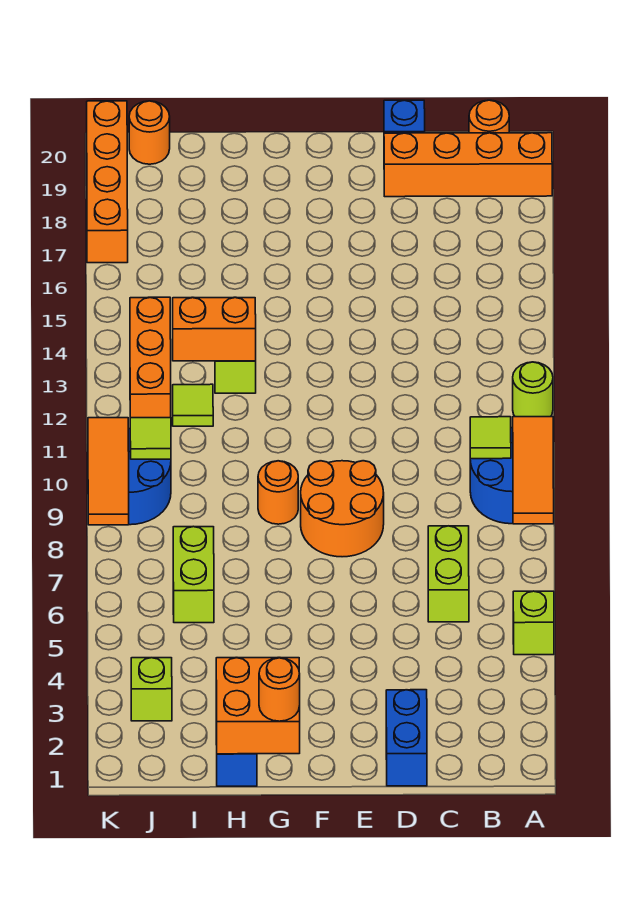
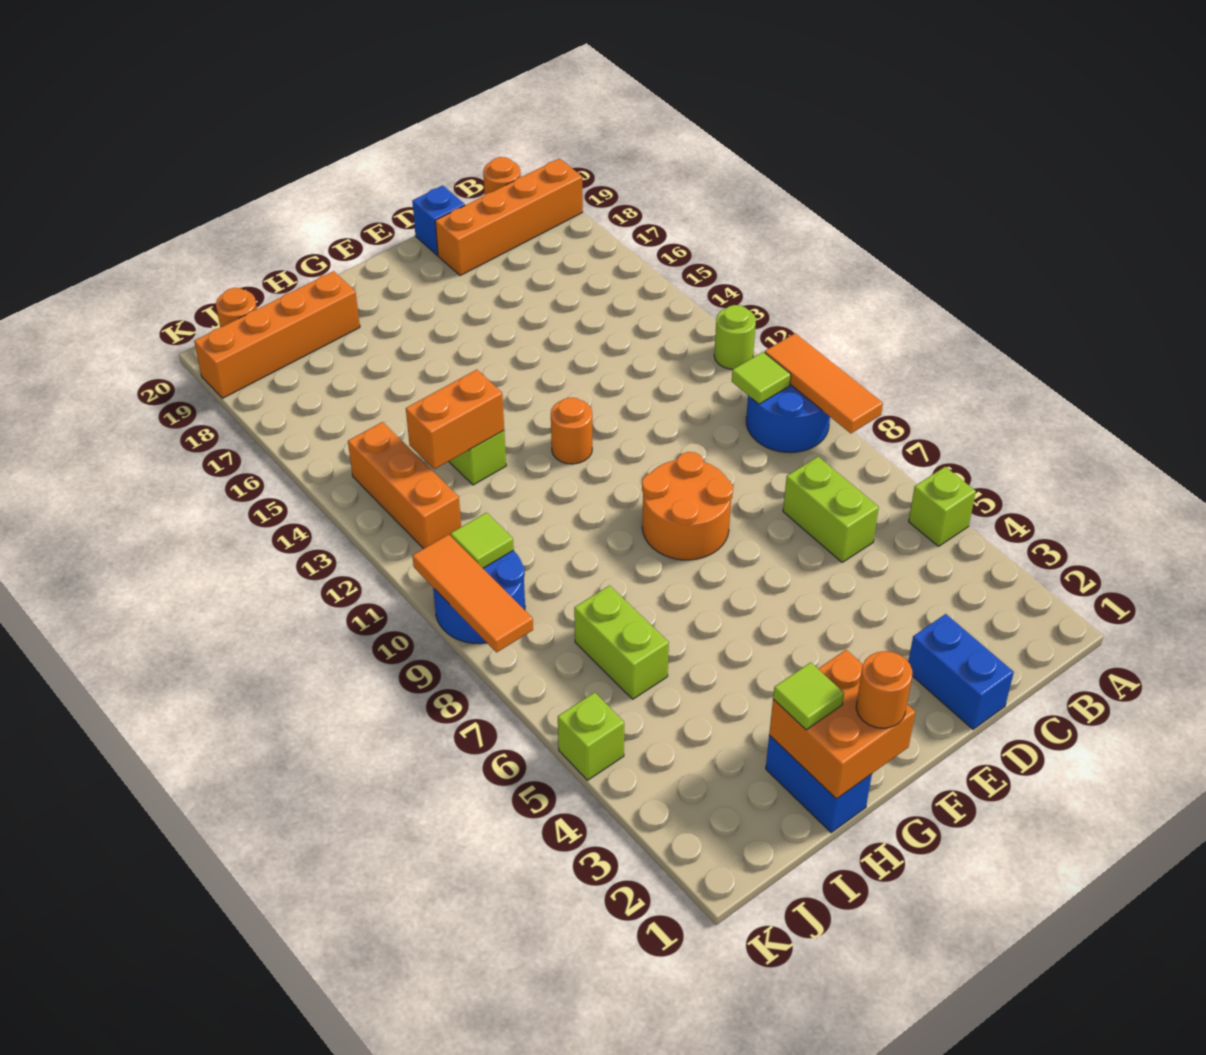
orange round brick G9 level 1 -> orange round brick F12 level 1
lime tile I12 level 1 -> lime tile H2 level 3
lime brick J3 level 1 -> lime brick K5 level 1
orange brick K17:K20 level 1 -> orange brick H19:K19 level 1

